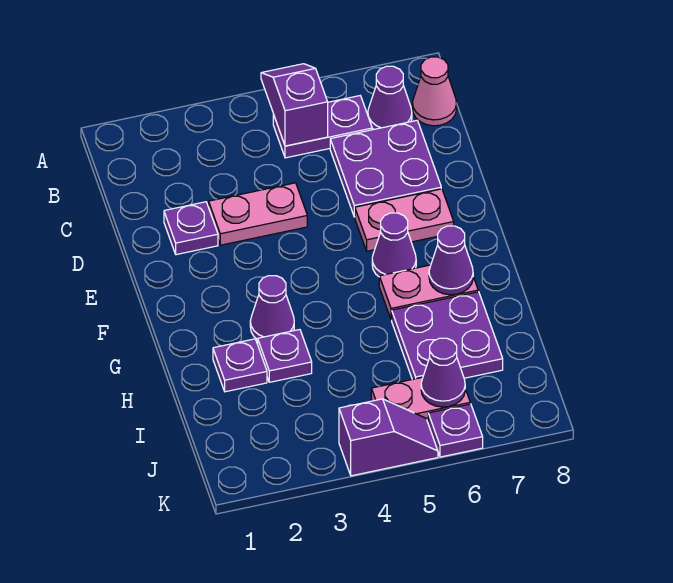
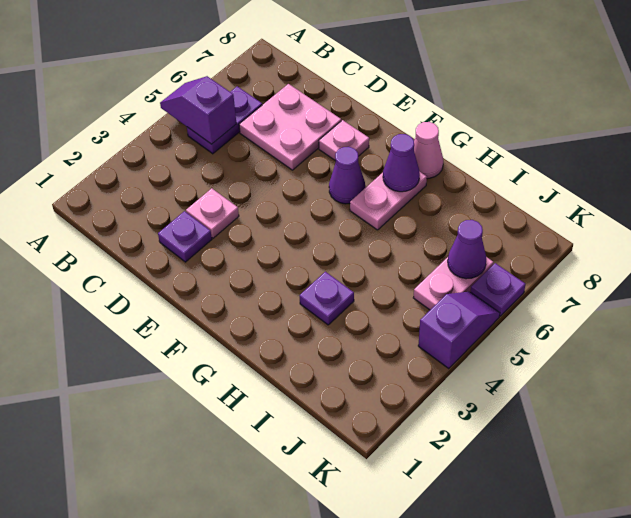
purple cone B7 level 1 -> none
pink cone B8 level 1 -> pink cone G8 level 1
purple plate C6:D7 level 1 -> pink plate C6:D7 level 1
pink plate D3:D4 level 1 -> pink plate D3 level 1
pink plate E6:E7 level 1 -> pink plate E7 level 1
purple cone G3 level 1 -> none
purple plate H2 level 1 -> none
purple plate H6:I7 level 1 -> none

